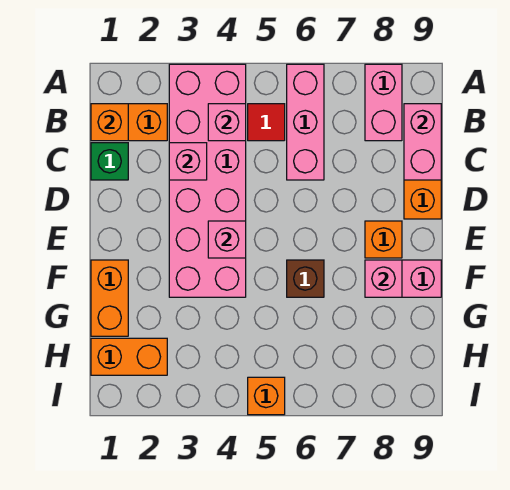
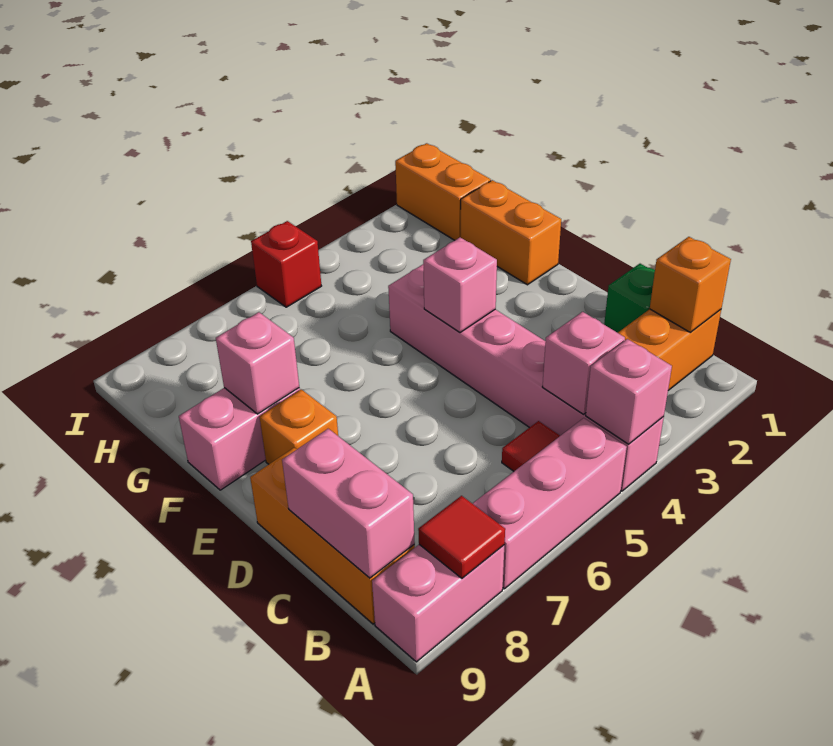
pink brick A3:F4 level 1 -> pink brick A4:F4 level 1
pink brick A6:C6 level 1 -> pink brick A5:A7 level 1
pink brick A8:B8 level 1 -> pink brick A8:A9 level 1
none -> red tile A8 level 2
pink brick C3 level 2 -> pink brick A4 level 2
brown brick F6 level 1 -> none
orange brick H1:H2 level 1 -> orange brick H1:I1 level 1
orange brick I5 level 1 -> red brick I5 level 1

